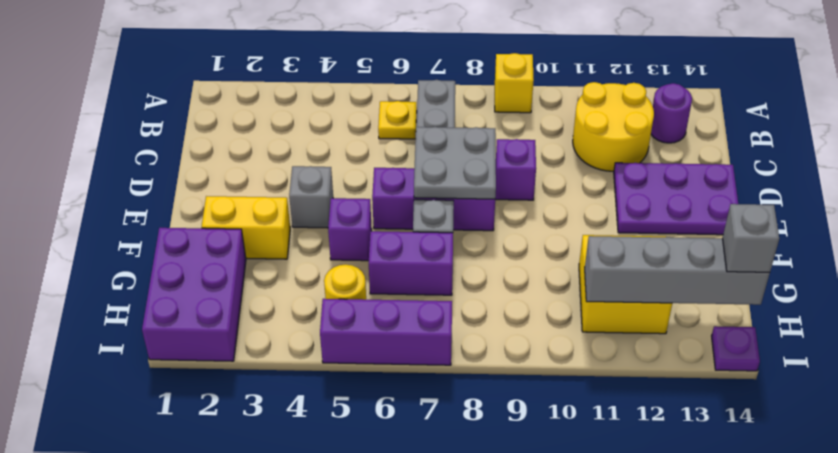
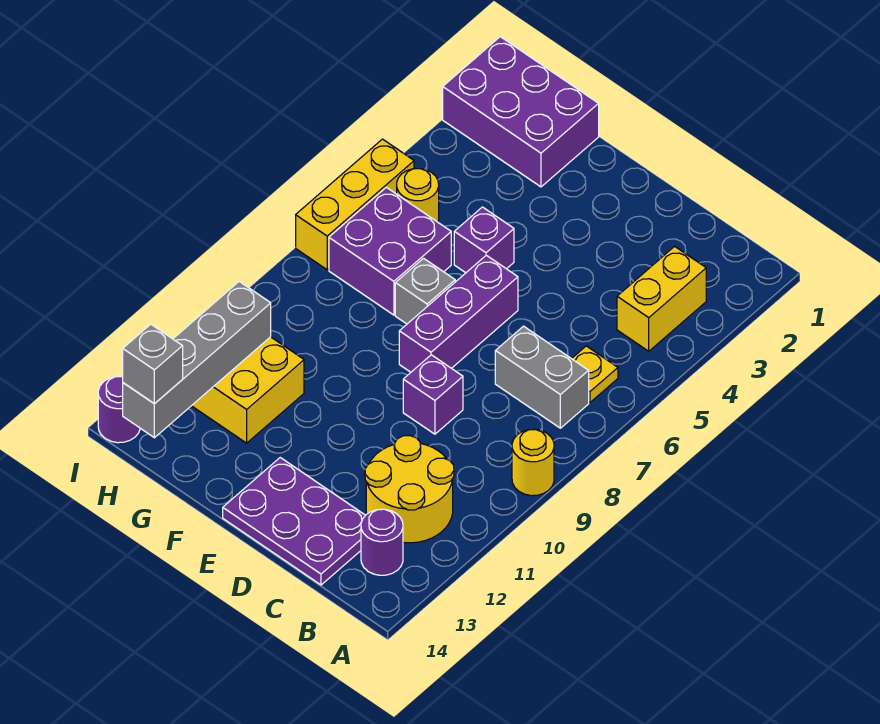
yellow brick A9 level 1 -> yellow round brick A9 level 1
grey plate D7:E8 level 2 -> none
purple plate D12:E14 level 1 -> purple plate C13:E14 level 1
grey brick E4 level 1 -> none
yellow brick F2:F3 level 1 -> yellow brick B3:B4 level 1
purple brick G6:G7 level 1 -> purple brick G6:H7 level 1
purple brick I5:I7 level 1 -> yellow brick I5:I7 level 1
purple plate I14 level 1 -> purple round brick I14 level 1

